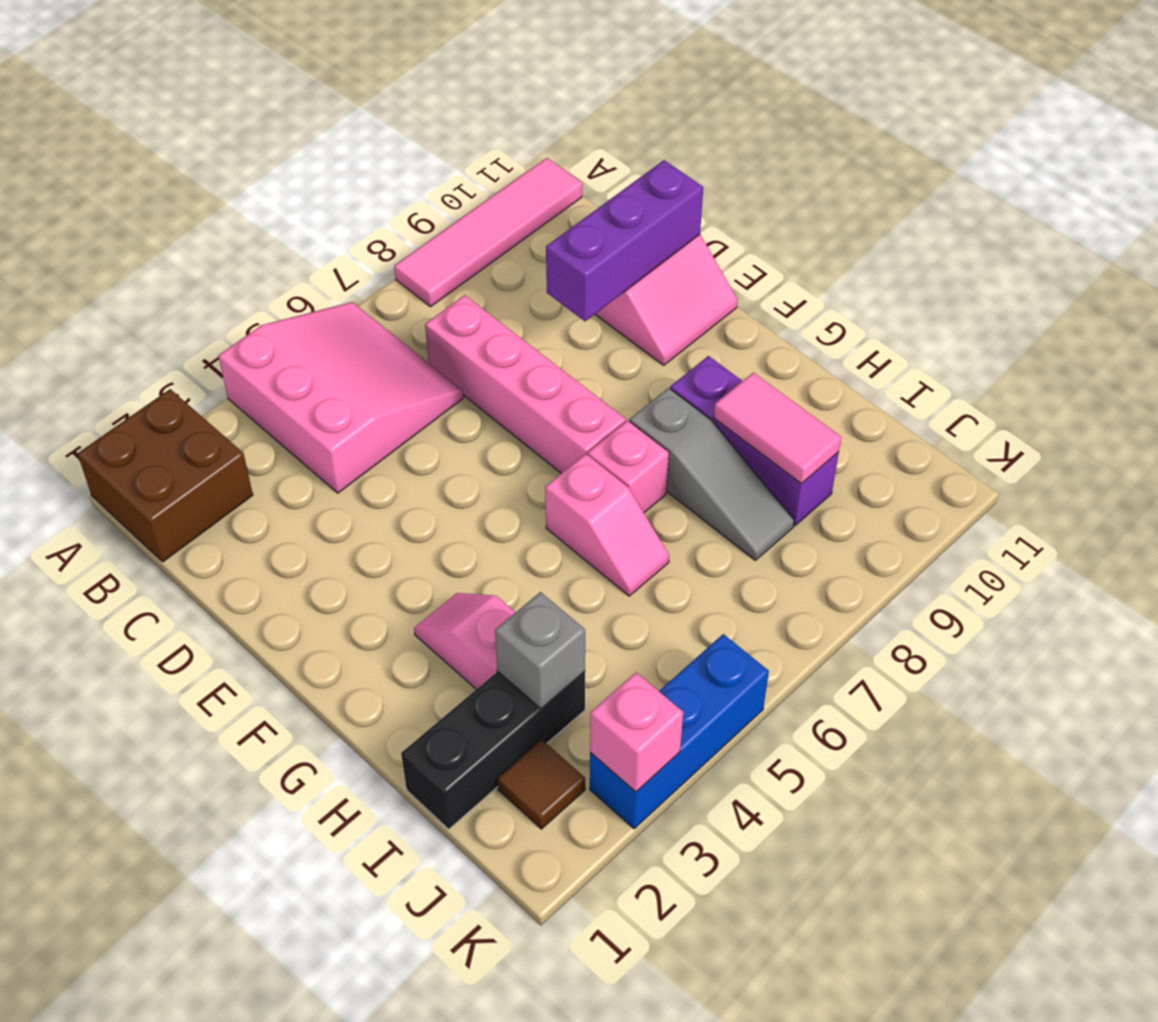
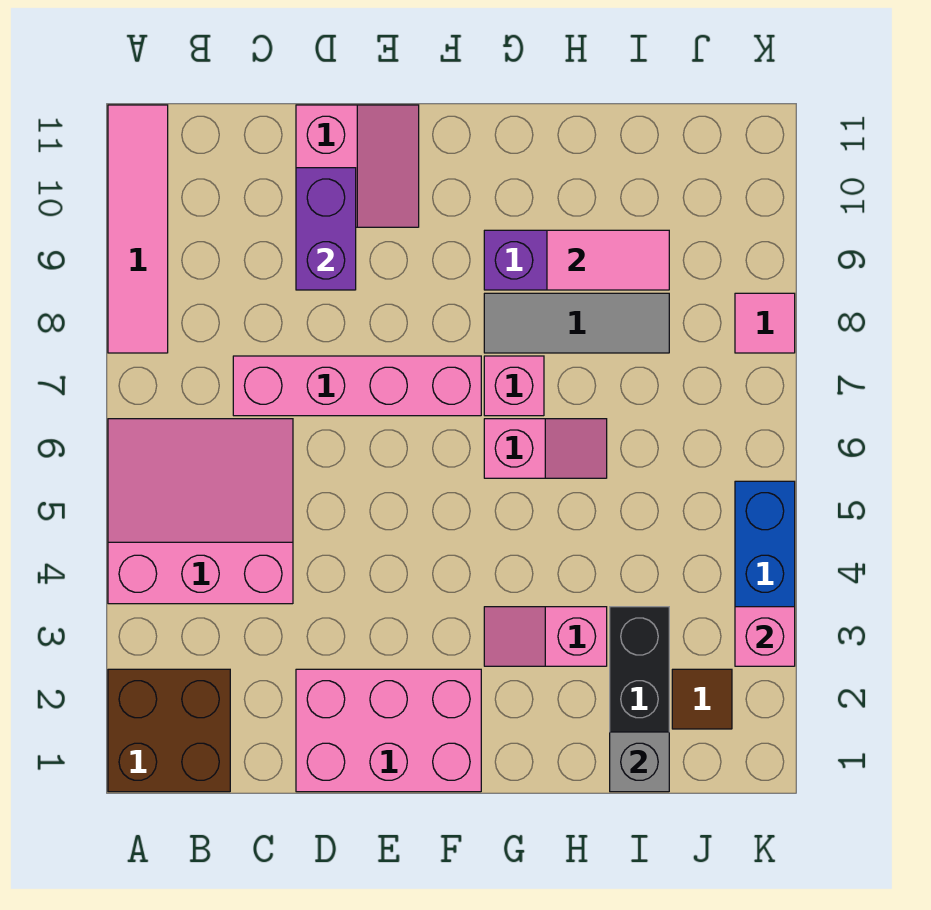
none -> pink brick D1:F2 level 1
purple brick D9:D11 level 2 -> purple brick D9:D10 level 2
grey slope G8:I8 level 1 top G -> grey tile G8:I8 level 1
grey brick I3 level 2 -> grey brick I1 level 2
none -> pink tile K8 level 1

